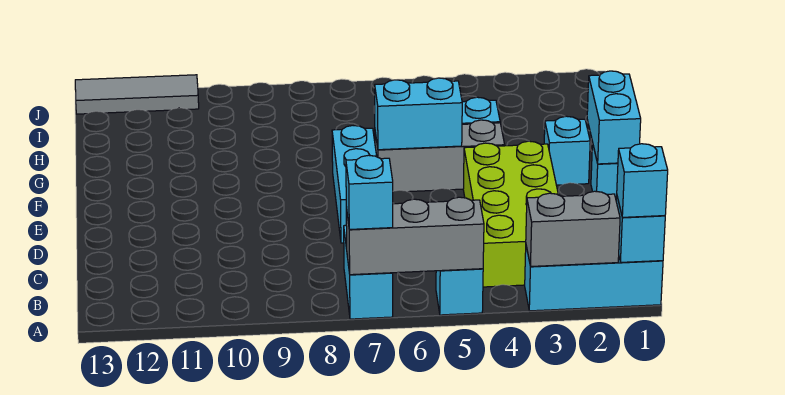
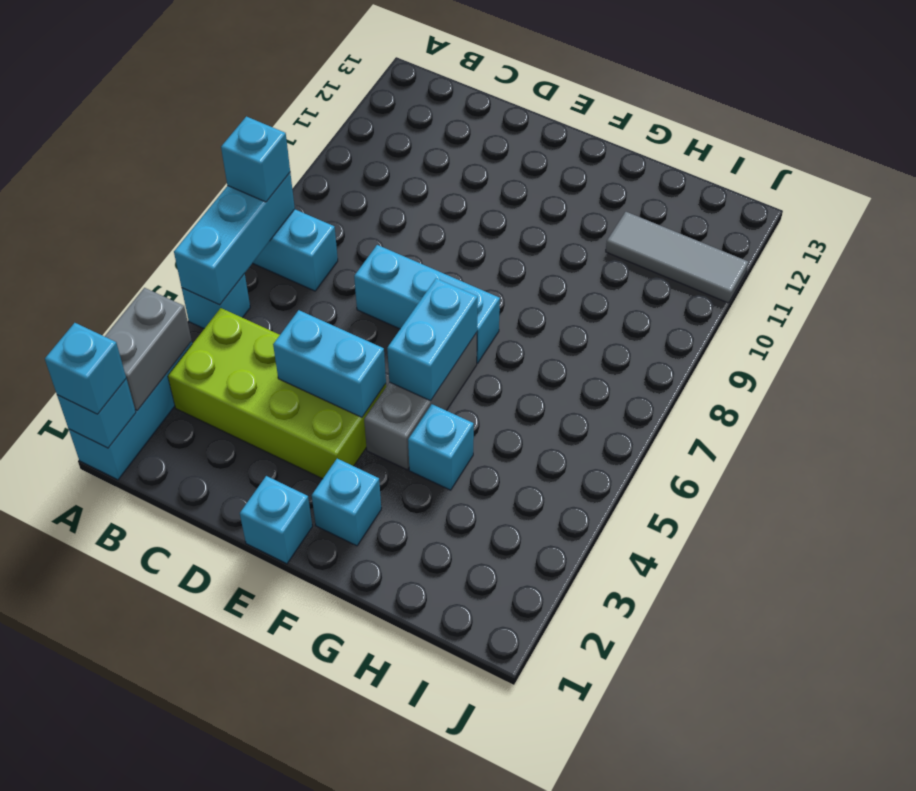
grey brick A5:A7 level 2 -> cyan brick A5:A7 level 2
cyan brick E1:F1 level 2 -> cyan brick D4:E4 level 2
grey tile J11:J13 level 1 -> grey tile H11:J11 level 1

